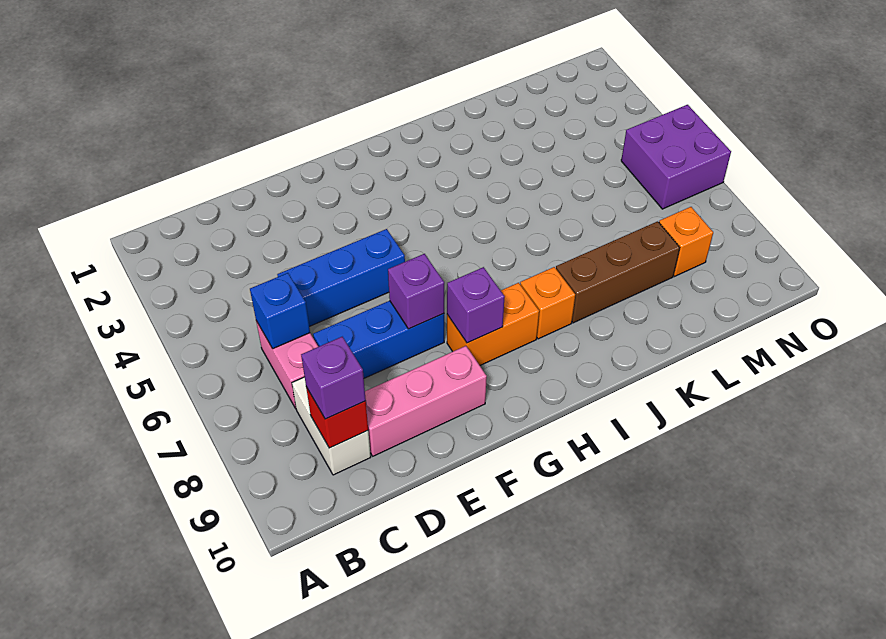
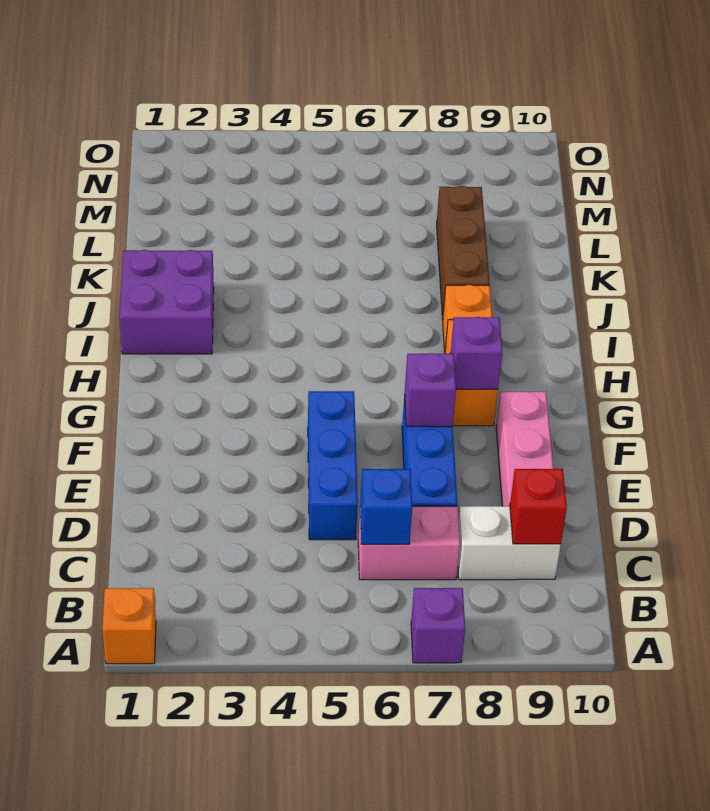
purple brick C9 level 3 -> purple brick A7 level 1
orange brick M8 level 1 -> orange brick A1 level 1
purple brick N5:O6 level 1 -> purple brick I1:J2 level 1

